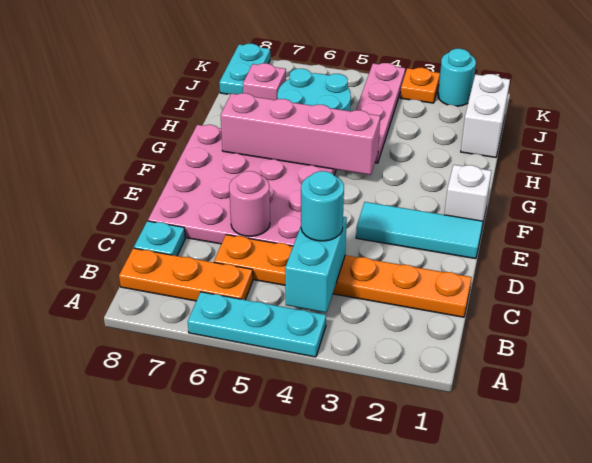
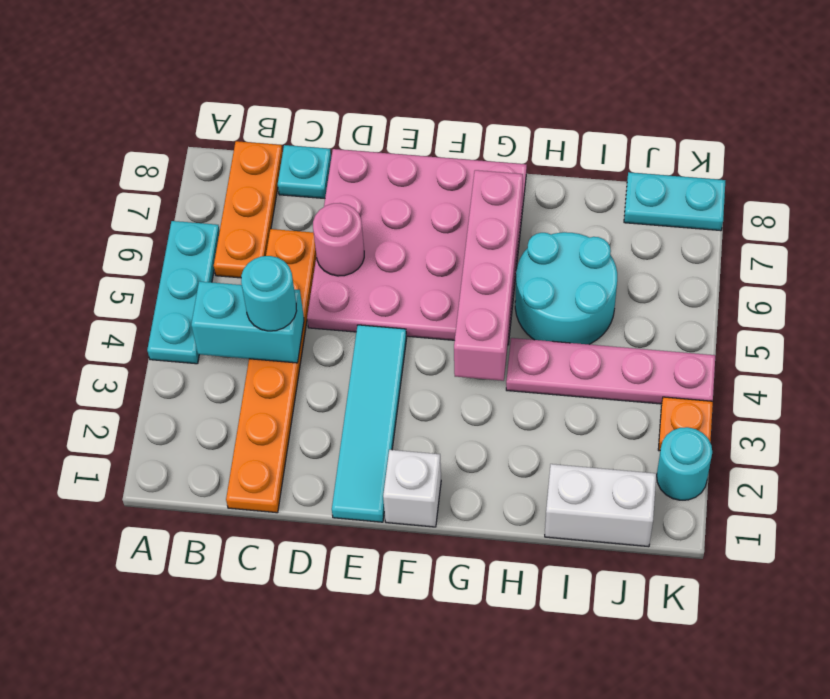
cyan tile E1:E3 level 1 -> cyan tile E1:E4 level 1
pink brick I7 level 1 -> none

